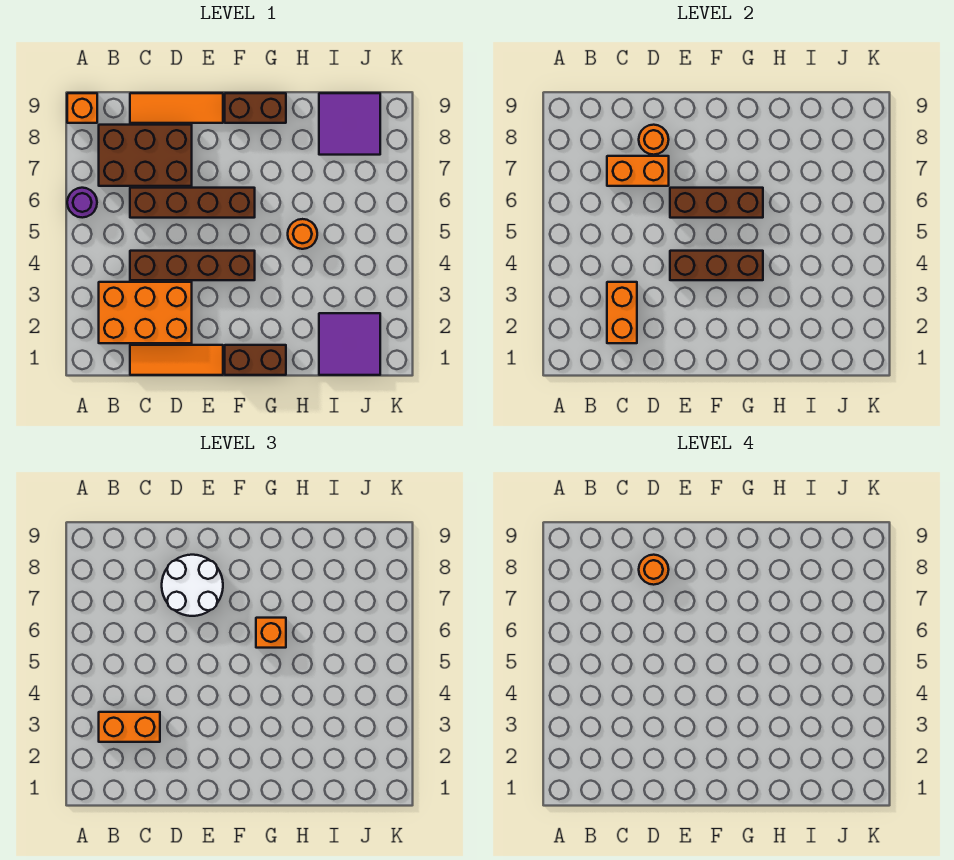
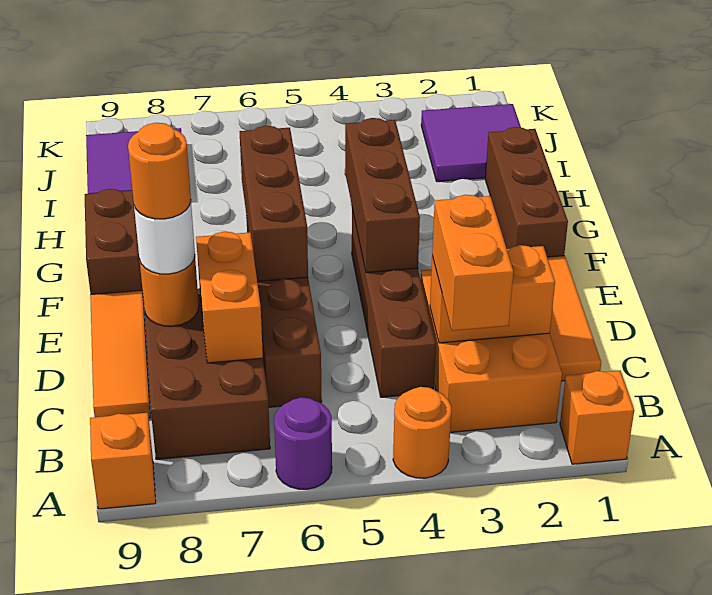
white round brick D7:E8 level 3 -> white round brick D8 level 3
brown brick F1:G1 level 1 -> brown brick F1:H1 level 1
orange brick G6 level 3 -> orange brick A1 level 1
orange round brick H5 level 1 -> orange round brick A4 level 1

